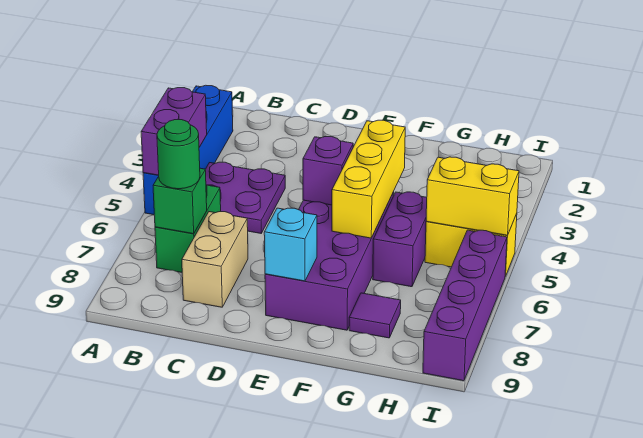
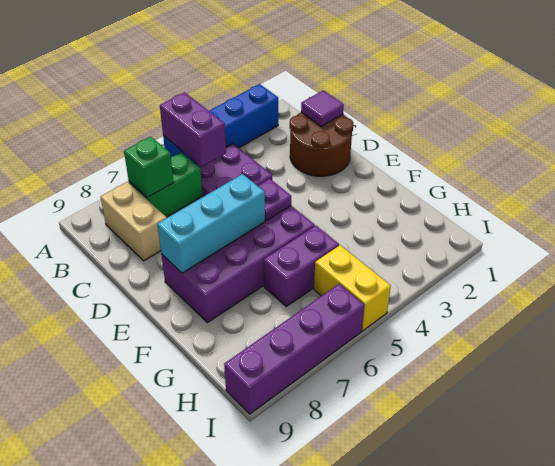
purple brick A4:A5 level 2 -> purple brick A5:B5 level 2
green round brick B7 level 3 -> none
none -> brown round brick C1:D2 level 1
tan brick C7:C8 level 1 -> tan brick B8:C8 level 1
purple brick E5 level 2 -> purple plate E5 level 2
cyan brick E8 level 2 -> cyan brick E6:E8 level 2
yellow brick F4:F6 level 2 -> none
purple tile G8 level 1 -> purple tile C1 level 2
yellow brick H5:I5 level 2 -> none

